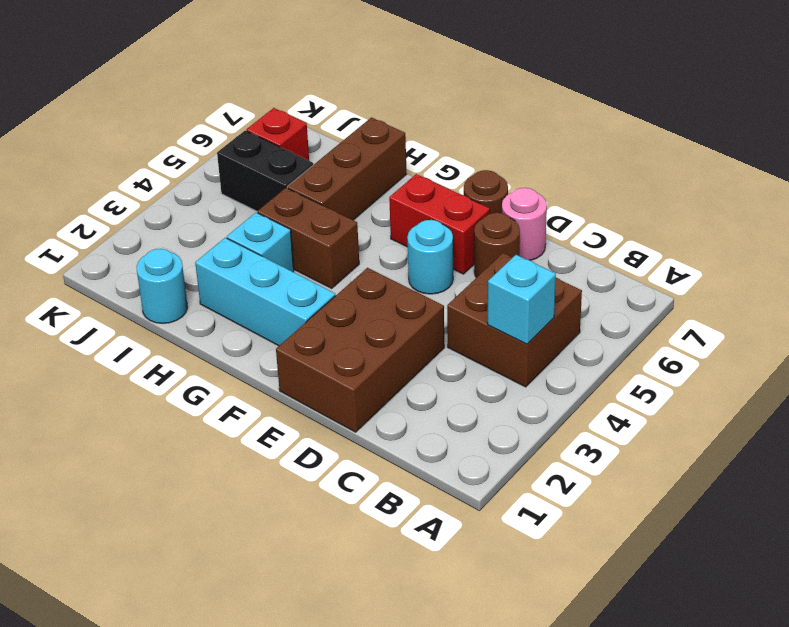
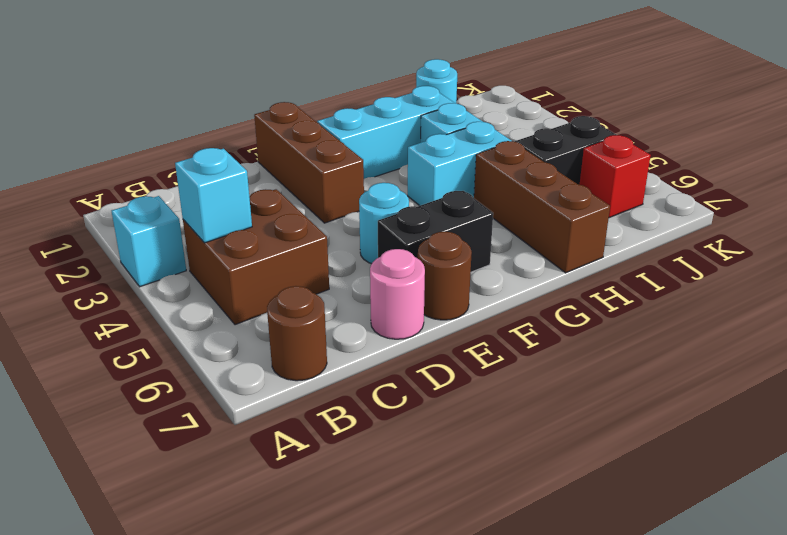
none -> cyan brick A3 level 1
brown brick D1:E3 level 1 -> brown brick E1:E3 level 1
brown round brick D6 level 1 -> brown round brick B7 level 1
red brick E6:F6 level 1 -> black brick E6:F6 level 1
brown brick G4:H4 level 1 -> cyan brick G4:H4 level 1

